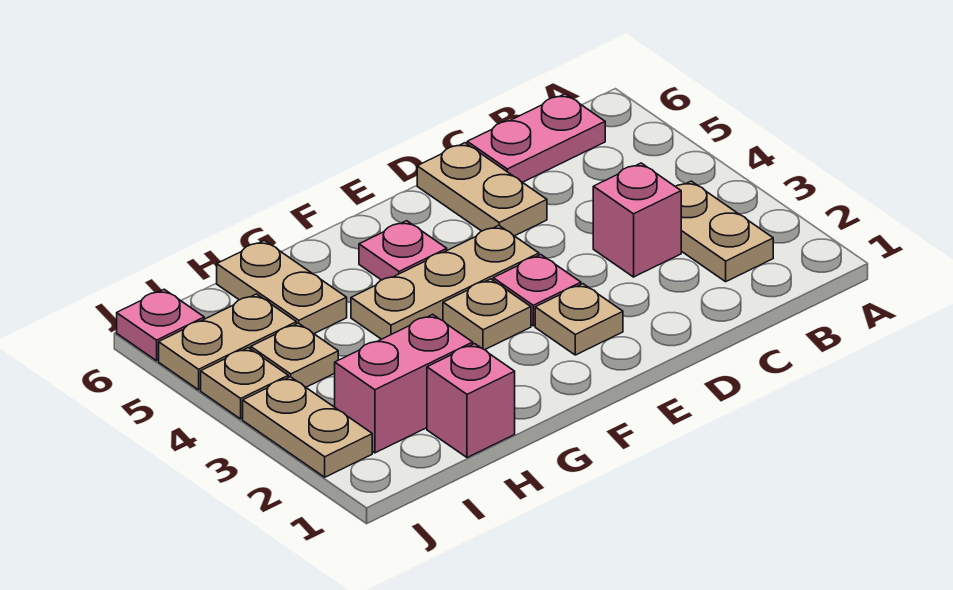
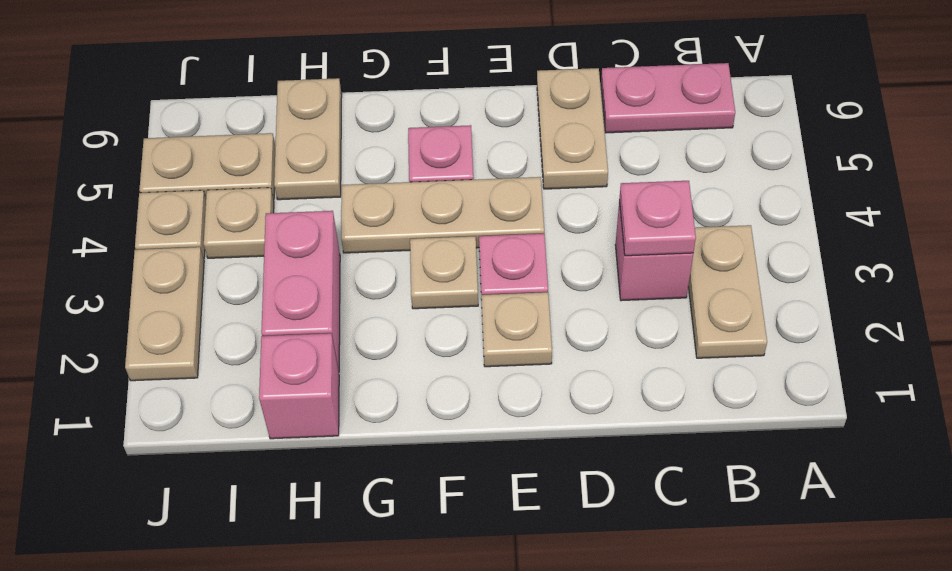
pink brick H2:I2 level 1 -> pink brick H2:H3 level 1
pink plate J6 level 1 -> pink plate C3 level 2

